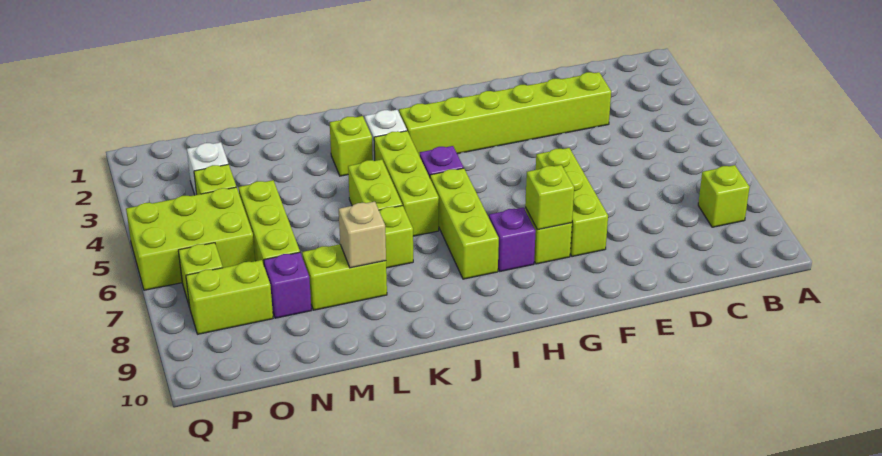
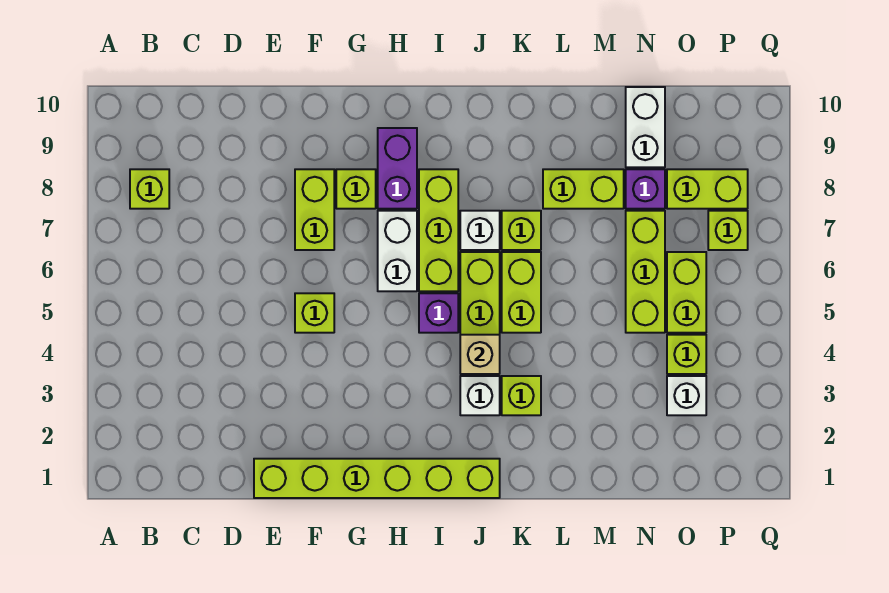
lime brick D3:I3 level 1 -> lime brick E1:J1 level 1
lime brick F6:F8 level 1 -> lime brick F7:F8 level 1
lime brick G8 level 2 -> lime brick F5 level 1
none -> white brick H6:H7 level 1
purple brick H8 level 1 -> purple brick H8:H9 level 1
none -> white brick J7 level 1
tan brick L8 level 2 -> tan brick J4 level 2
none -> white brick N9:N10 level 1
lime brick O5:Q6 level 1 -> lime brick O5:O6 level 1

